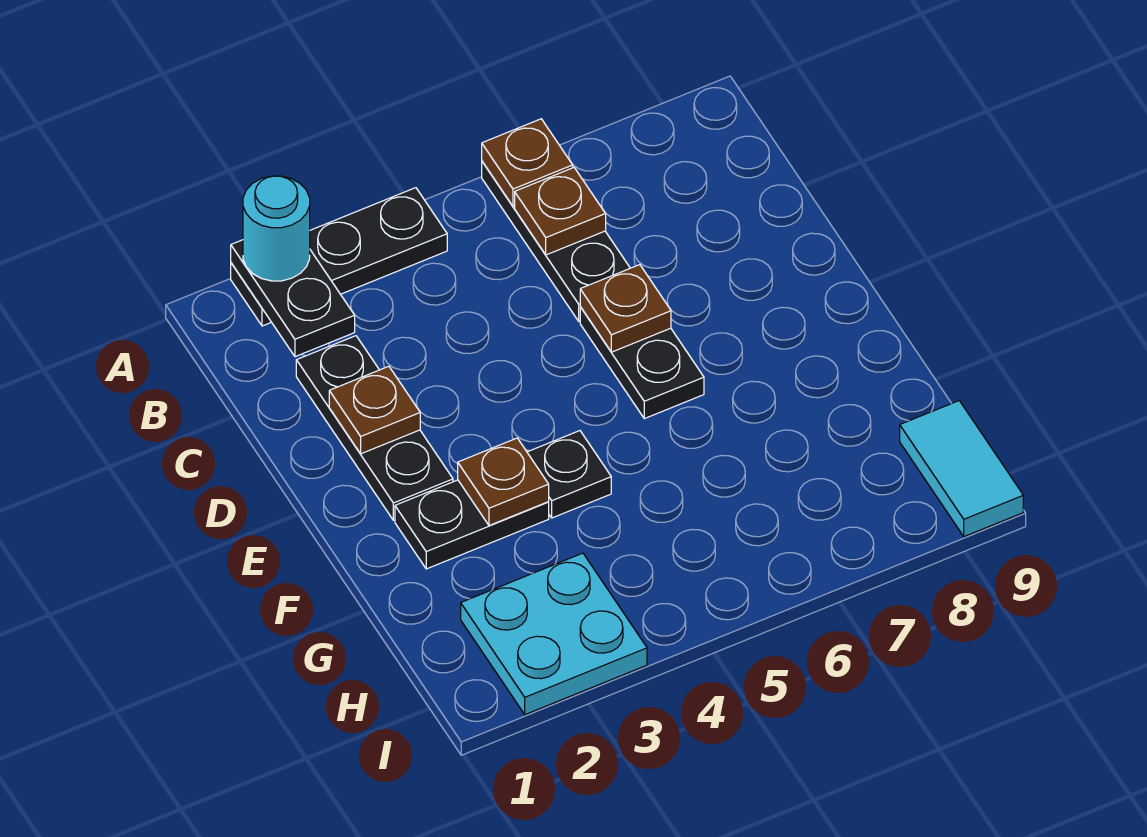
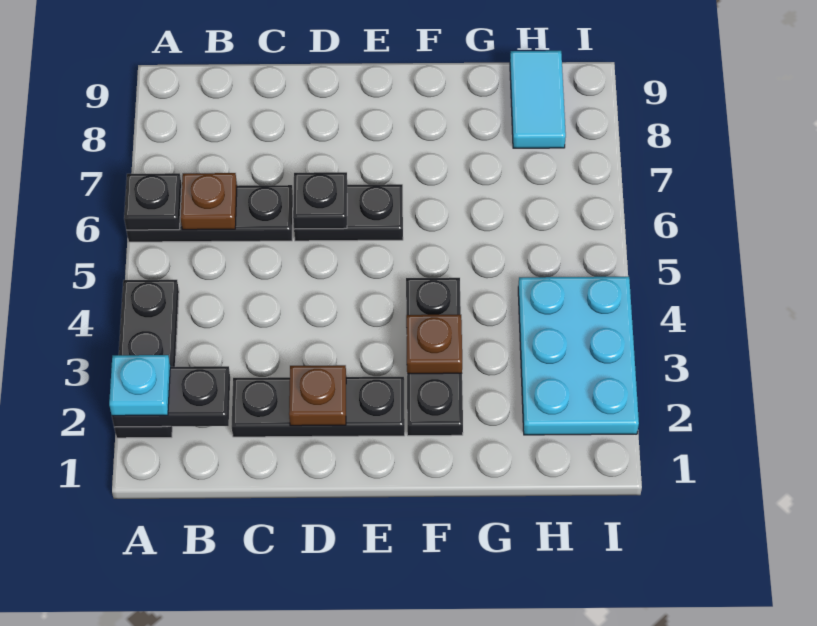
cyan round brick A2 level 3 -> cyan plate A2 level 3
brown plate A6 level 2 -> black plate A6 level 2
brown plate D6 level 2 -> black plate D6 level 2
cyan plate H2:I3 level 1 -> cyan plate H2:I4 level 1
cyan tile H9:I9 level 1 -> cyan tile H8:H9 level 1

